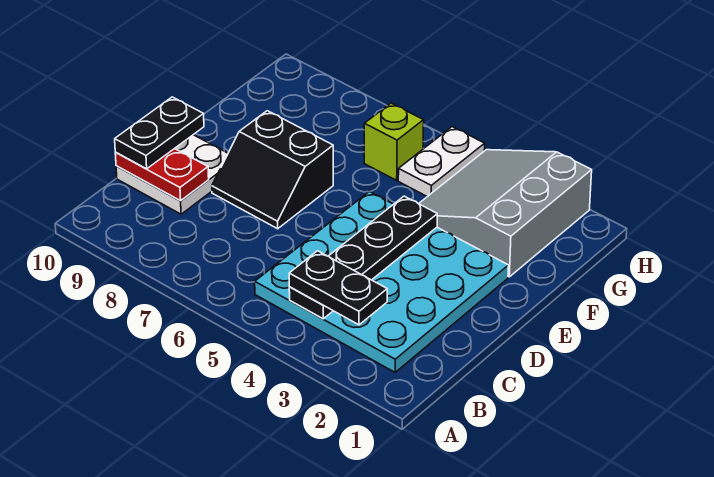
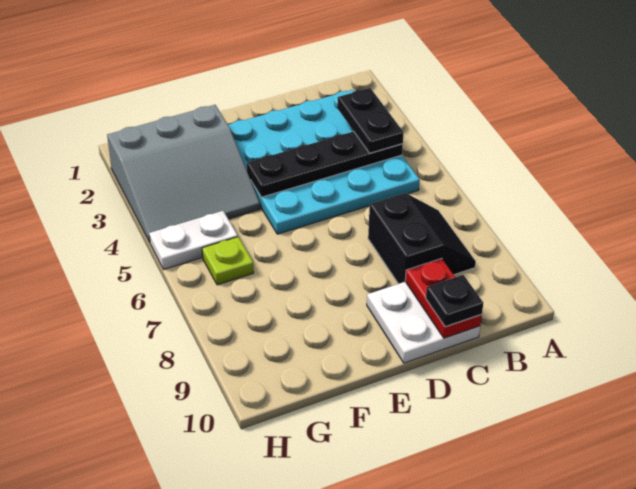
black plate C10:D10 level 3 -> black plate C10 level 3
black slope D7:E8 level 1 top E -> black slope B7:C8 level 1 top C
lime brick G6 level 1 -> lime plate G6 level 1

